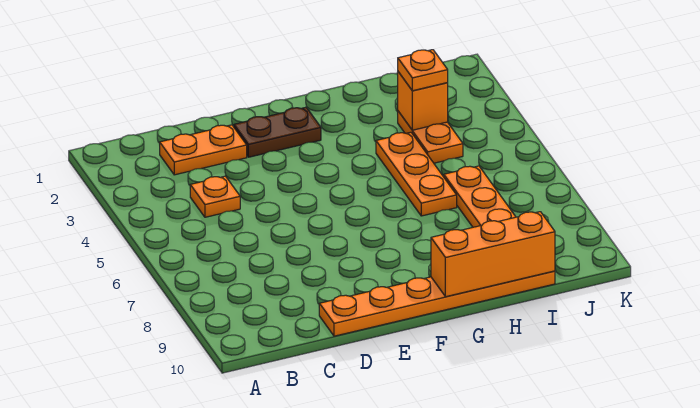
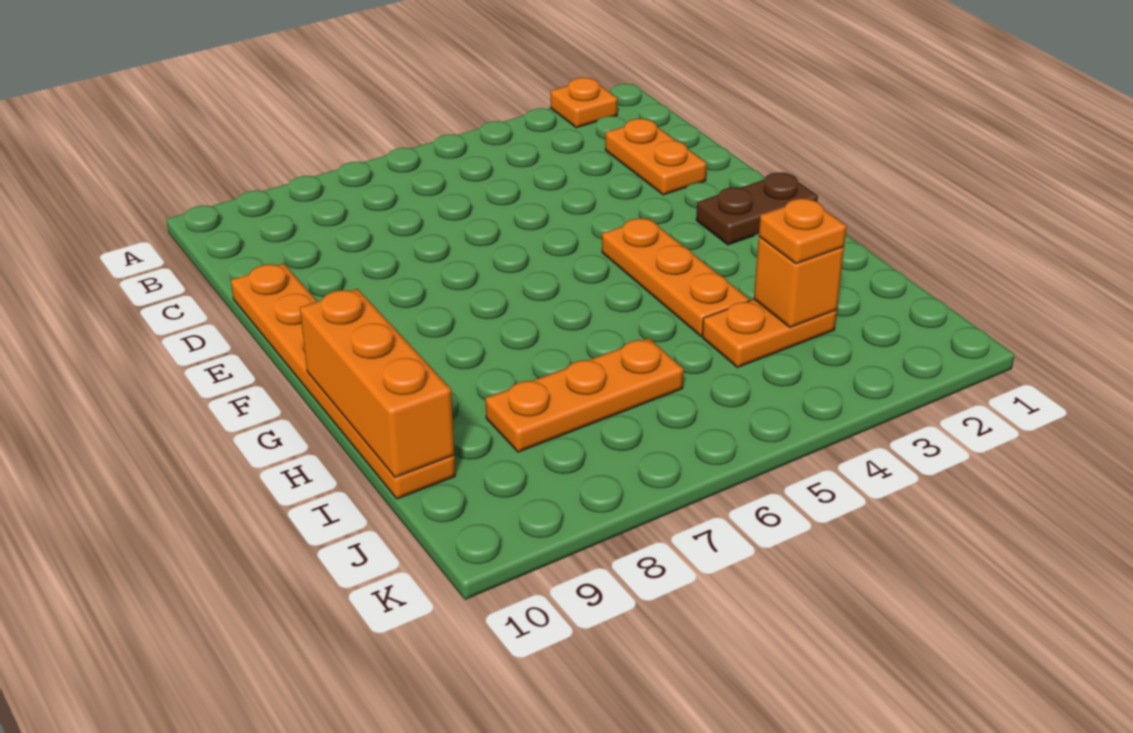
orange plate C4 level 1 -> orange plate A2 level 1
brown plate E2:F2 level 1 -> brown plate F1:F2 level 1
orange plate H4:H6 level 1 -> orange plate F4:H4 level 1

